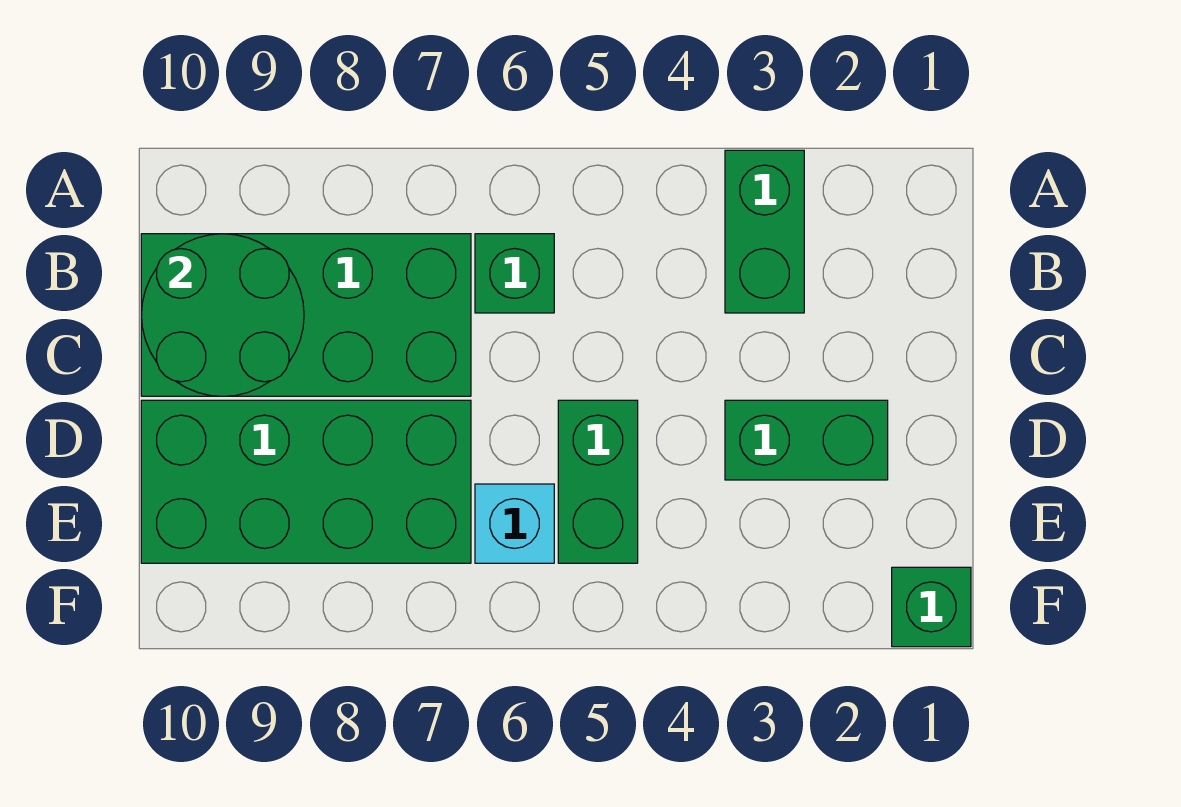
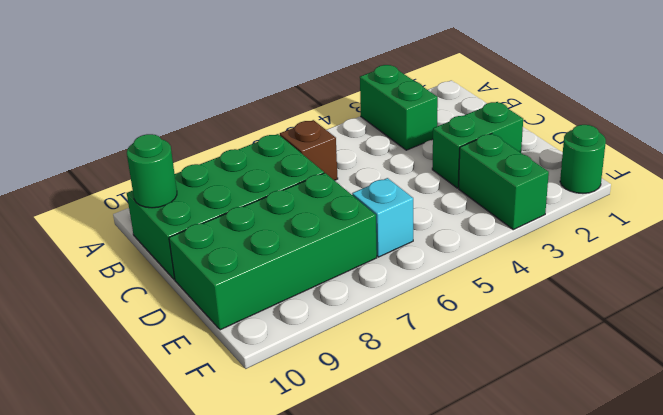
green brick B6 level 1 -> brown brick B6 level 1
green round brick B9:C10 level 2 -> green round brick B10 level 2
green brick D5:E5 level 1 -> green brick E3:F3 level 1
green brick F1 level 1 -> green round brick F1 level 1

